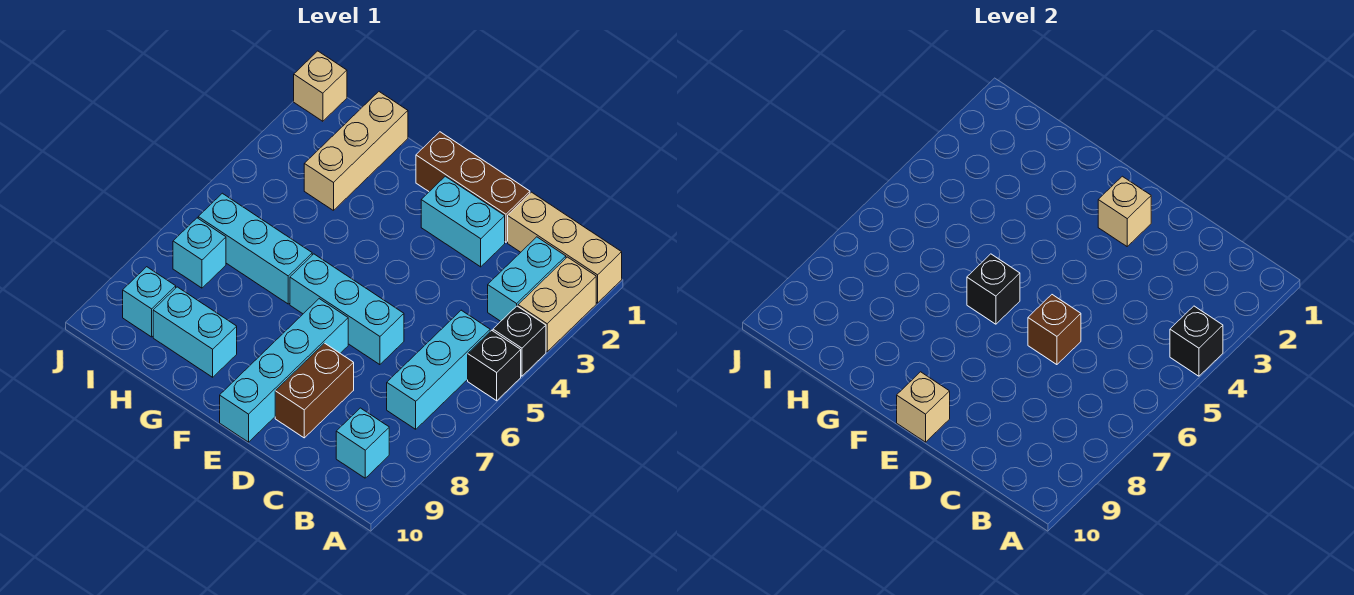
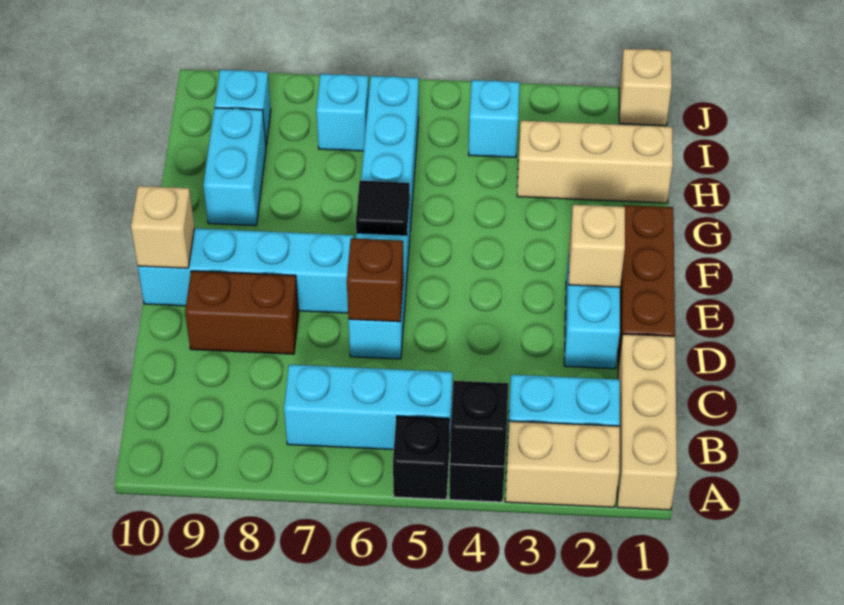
cyan brick B9 level 1 -> cyan brick I4 level 1
black brick F6 level 2 -> black tile F6 level 2

